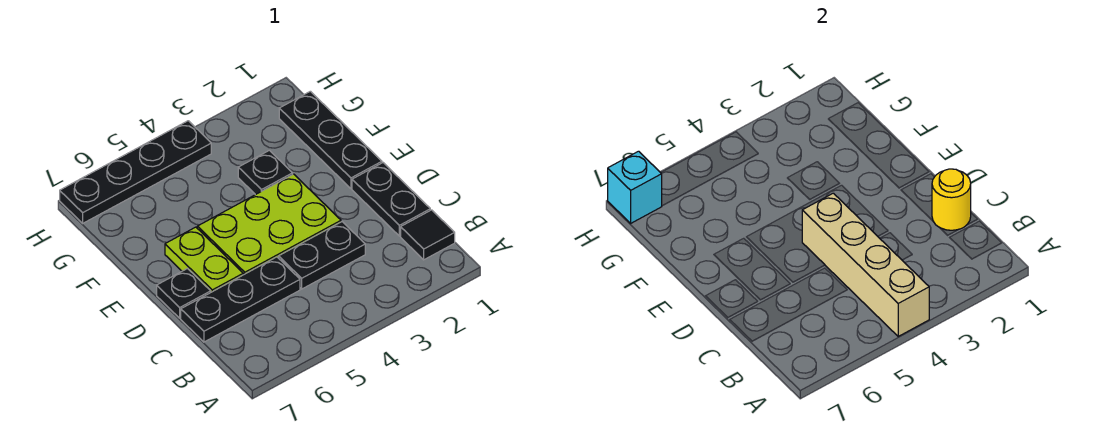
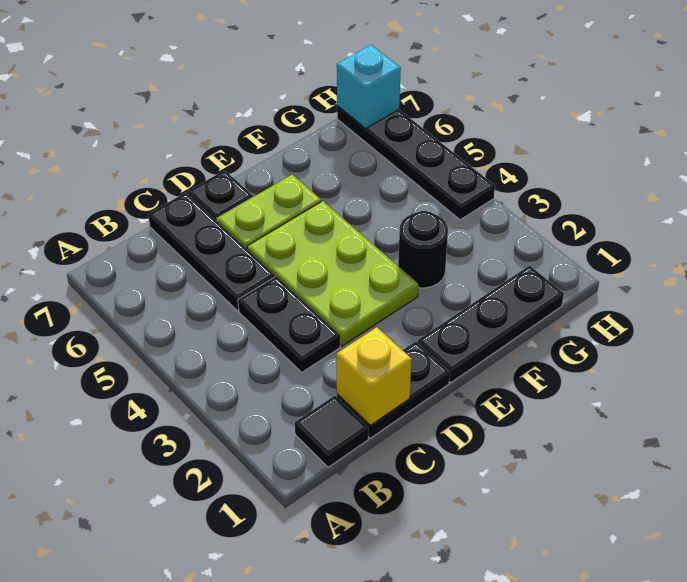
tan brick A4:D4 level 2 -> none
yellow round brick C1 level 2 -> yellow brick C1 level 2
black plate F3 level 1 -> black round brick F3 level 1

